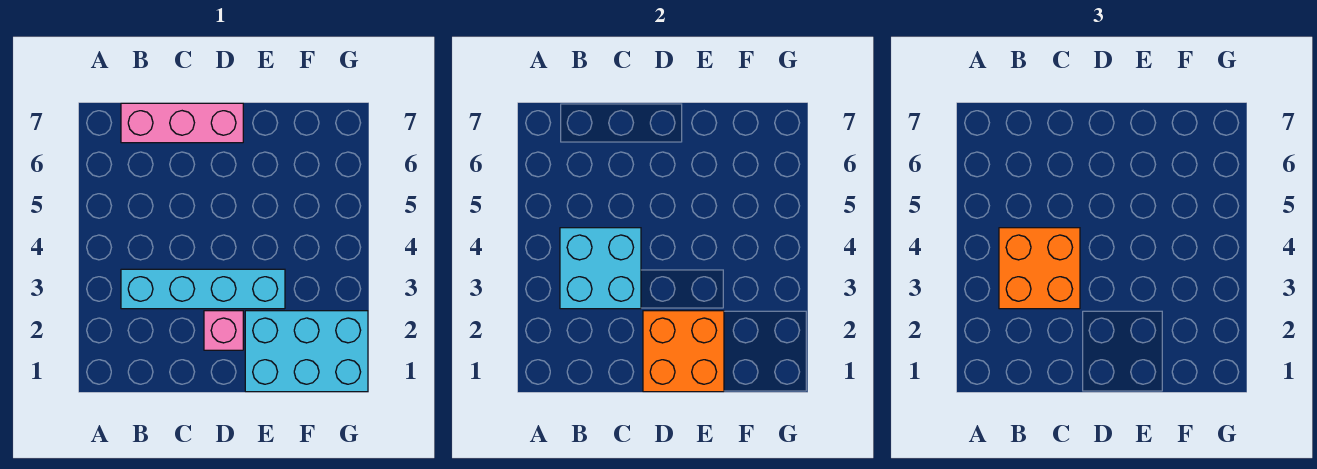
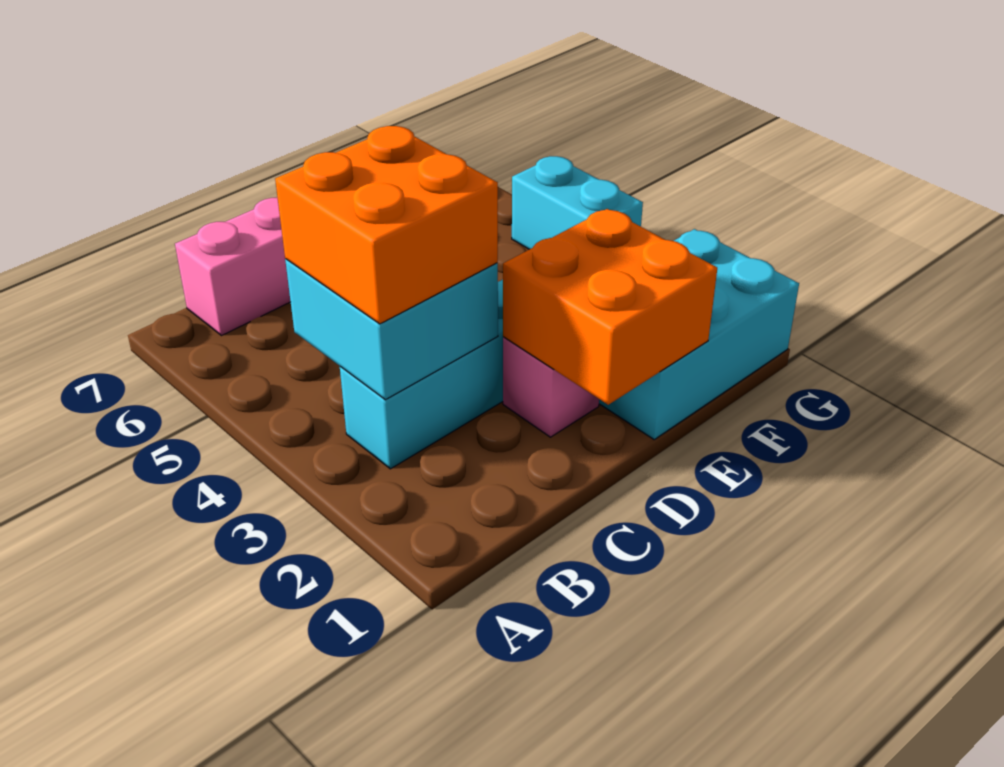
none -> cyan brick G4:G5 level 1

